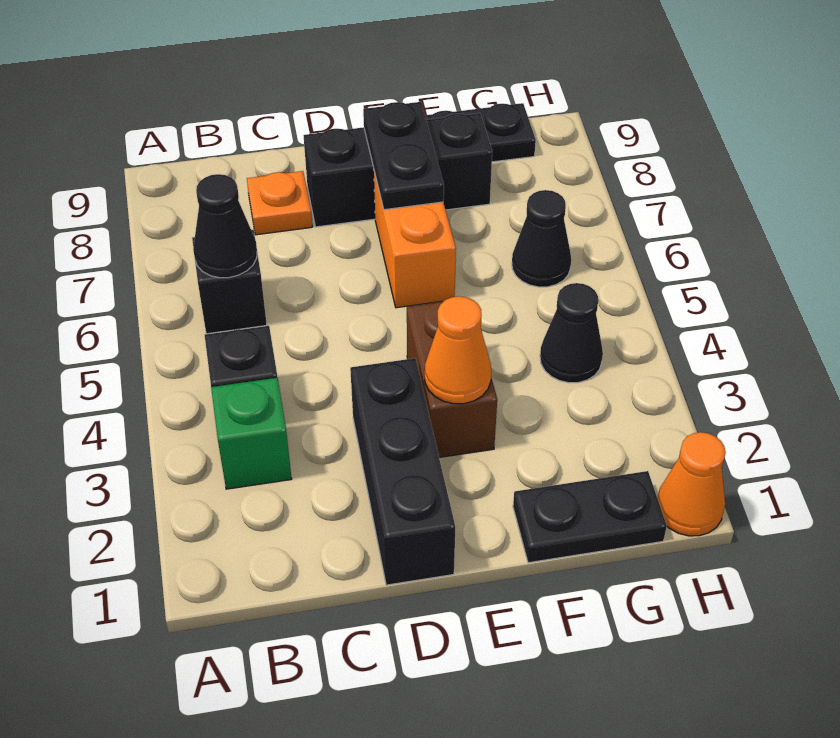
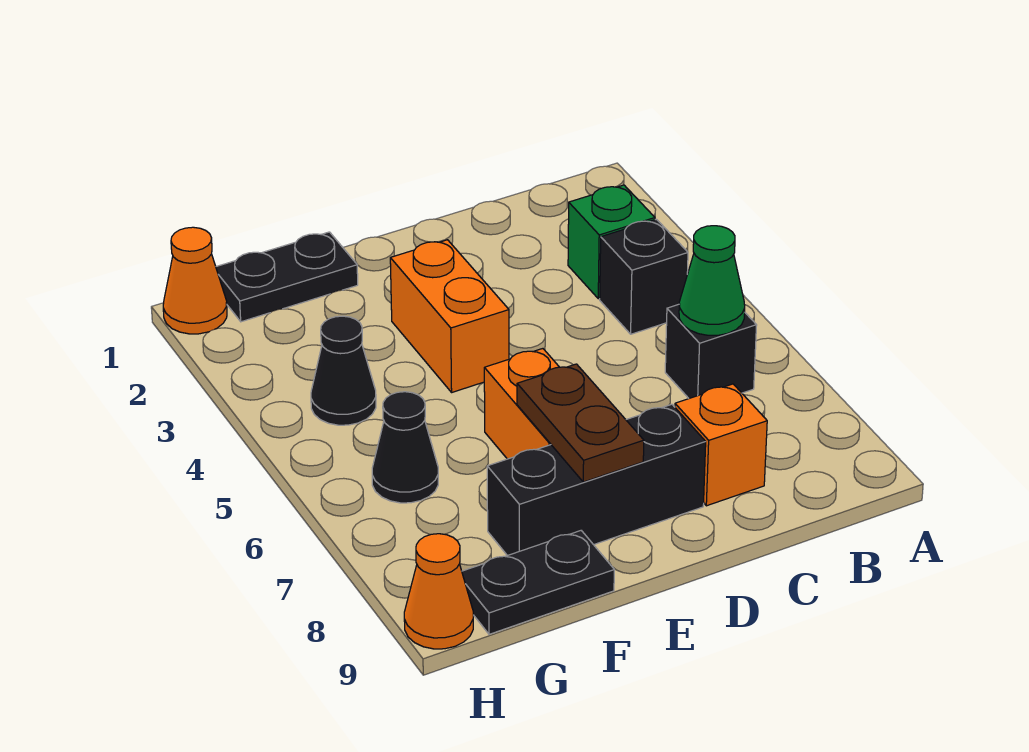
black cone B6 level 2 -> green cone B6 level 2
orange plate C8 level 1 -> orange brick C8 level 1
black brick D1:D3 level 1 -> none
brown brick E3:E4 level 1 -> orange brick E3:E4 level 1
orange cone E3 level 2 -> orange cone H9 level 1
black plate E7:E8 level 2 -> brown plate E7:E8 level 2

